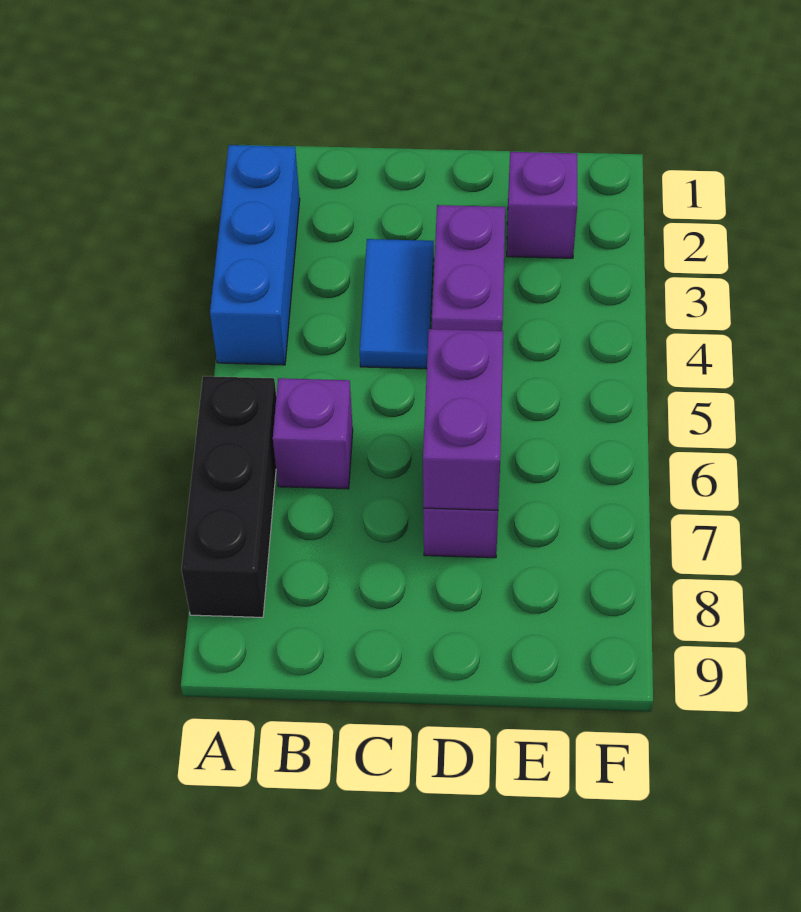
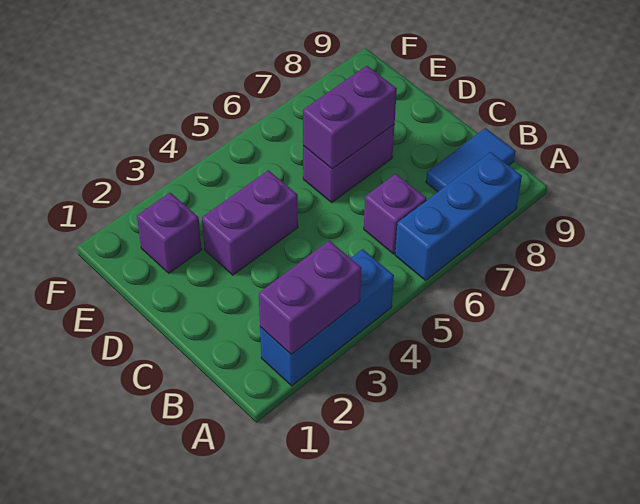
none -> purple brick A2:A3 level 2
black brick A6:A8 level 1 -> blue brick A6:A8 level 1
blue tile C3:C4 level 1 -> blue tile B8:B9 level 1

